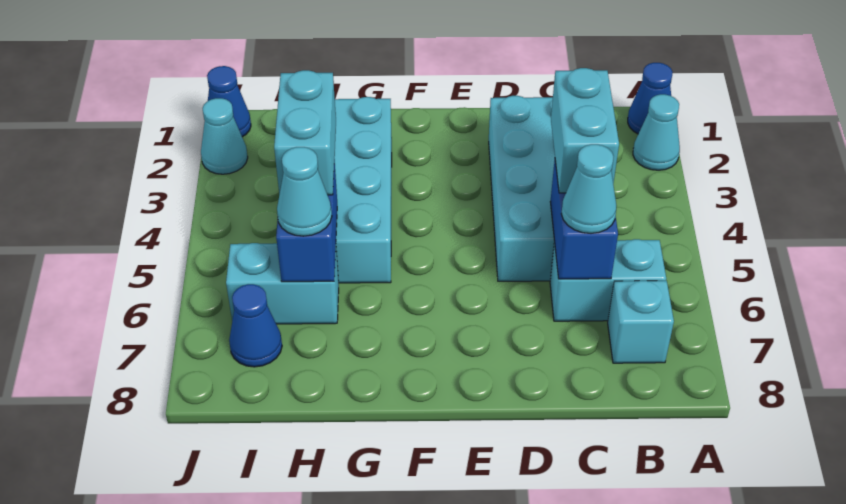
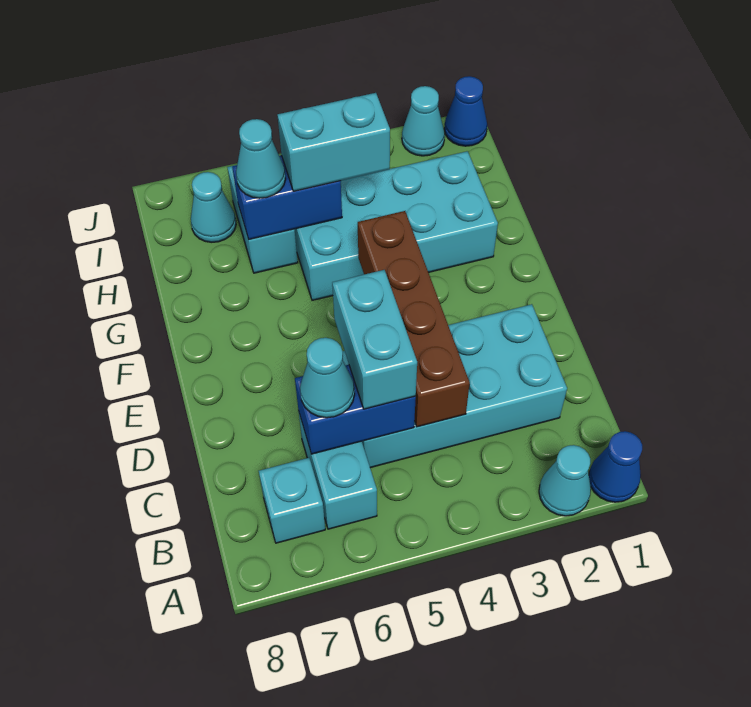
none -> brown brick C4:F4 level 2
cyan brick C4:C5 level 3 -> cyan brick C5:D5 level 3
blue cone I7 level 1 -> cyan cone I7 level 1

